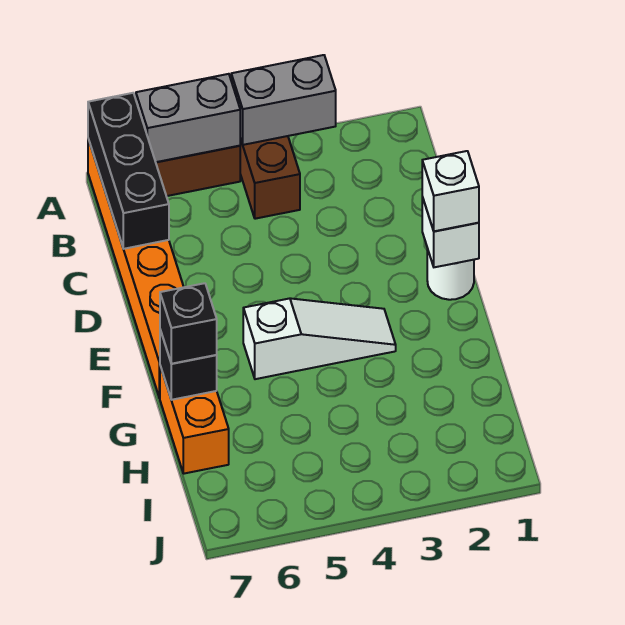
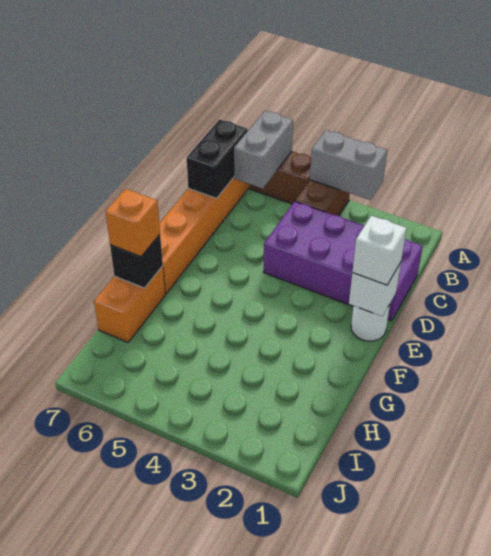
grey brick A5:A6 level 2 -> grey brick A6:B6 level 2
black brick A7:C7 level 2 -> black brick B7:C7 level 2
none -> purple brick C1:D4 level 1
white slope F3:F5 level 1 top 5 -> none
black brick G7 level 3 -> orange brick G7 level 3

